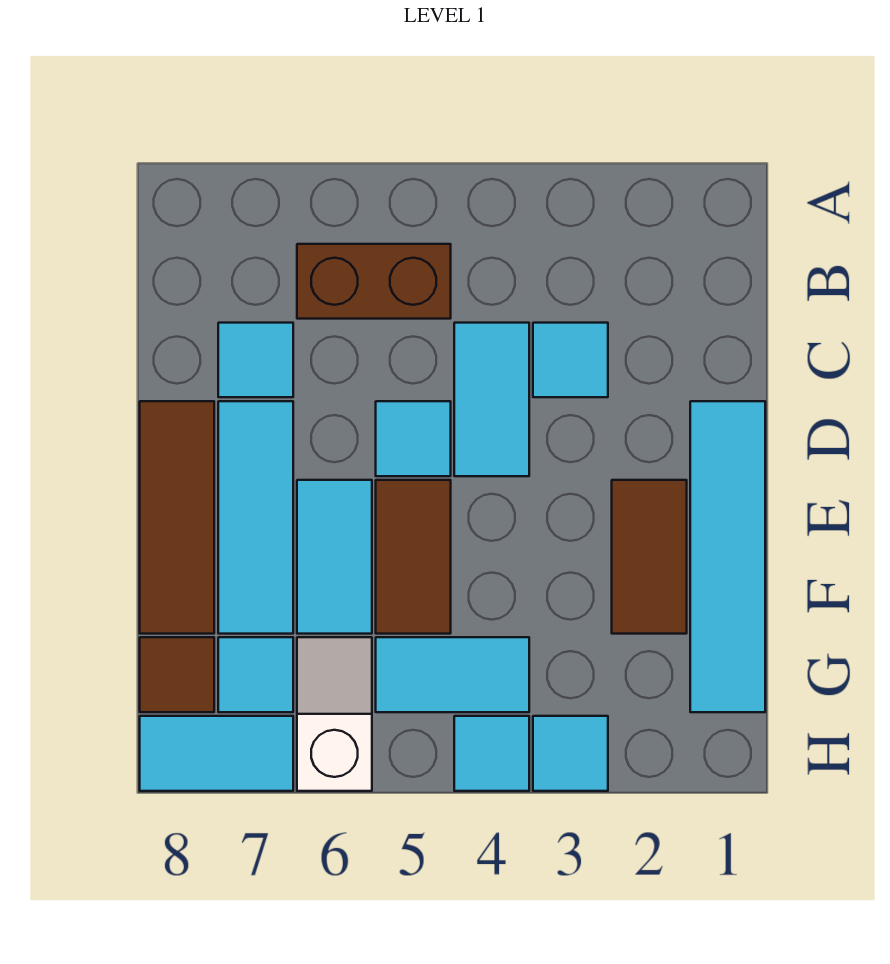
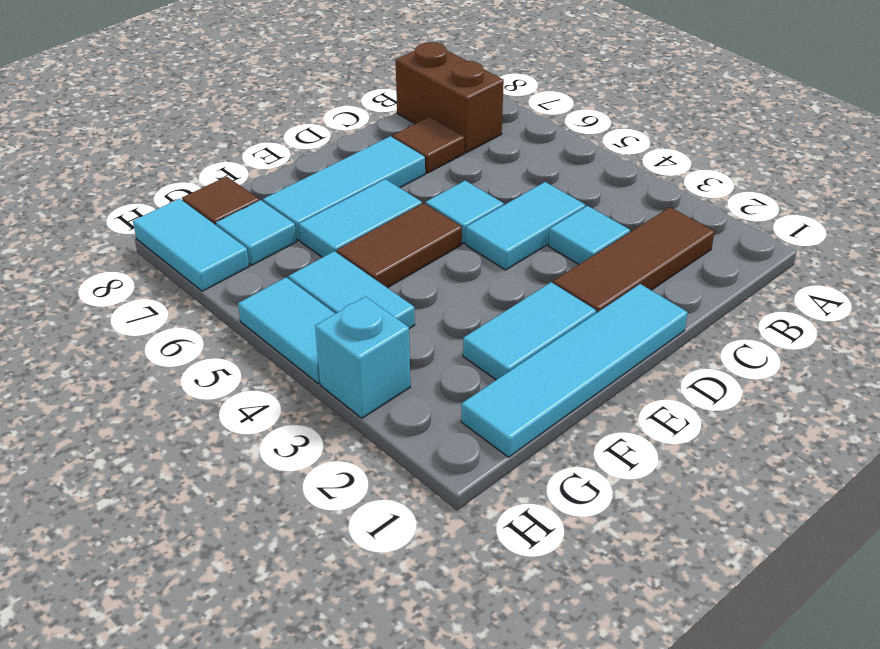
brown brick B5:B6 level 1 -> brown brick B7:B8 level 1
cyan tile C7 level 1 -> brown tile C7 level 1
brown tile D8:F8 level 1 -> brown tile B2:D2 level 1
brown tile E2:F2 level 1 -> cyan tile E2:F2 level 1
white slope G6:H6 level 1 top H -> none
cyan tile H3 level 1 -> cyan brick H3 level 1
cyan tile H4 level 1 -> cyan tile H4:H5 level 1

